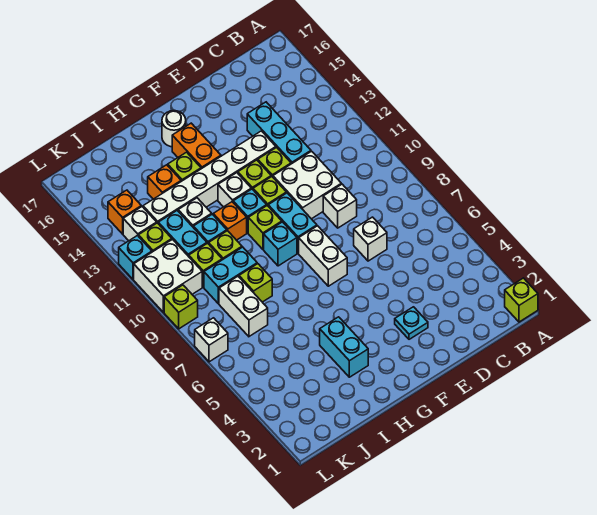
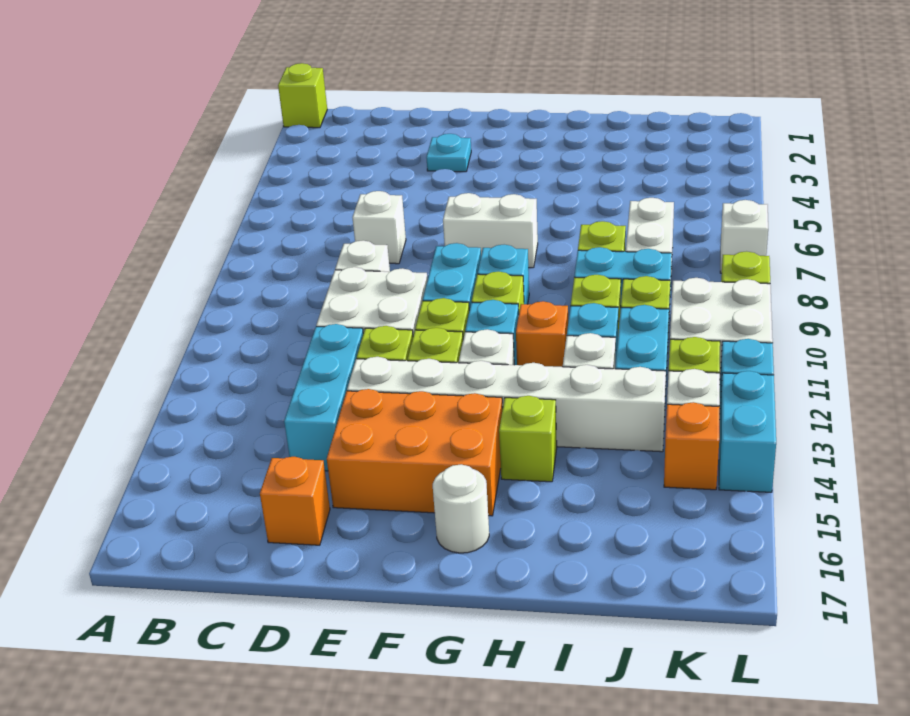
white brick F7:F8 level 1 -> white brick F7:G7 level 1
orange brick G14:G15 level 1 -> orange brick E14:G15 level 1
cyan brick H3:H4 level 1 -> cyan brick L13:L14 level 1
orange brick I14 level 1 -> orange brick D16 level 1

